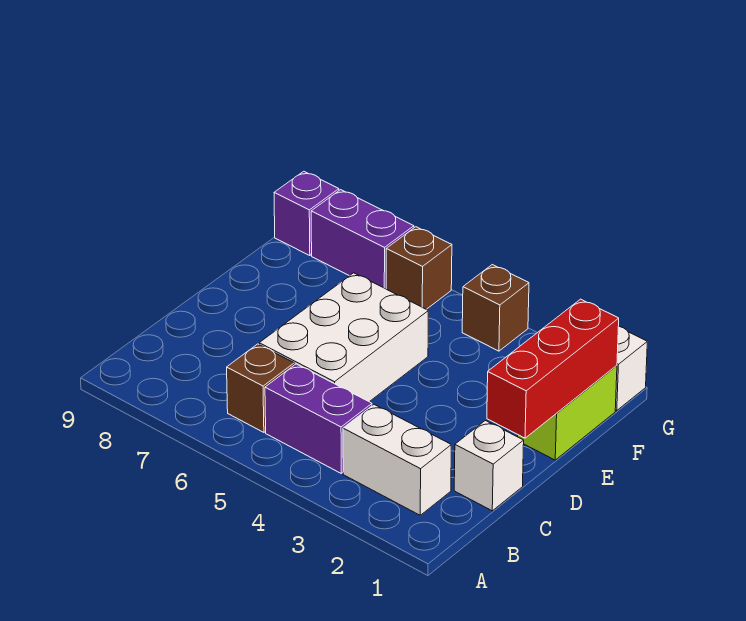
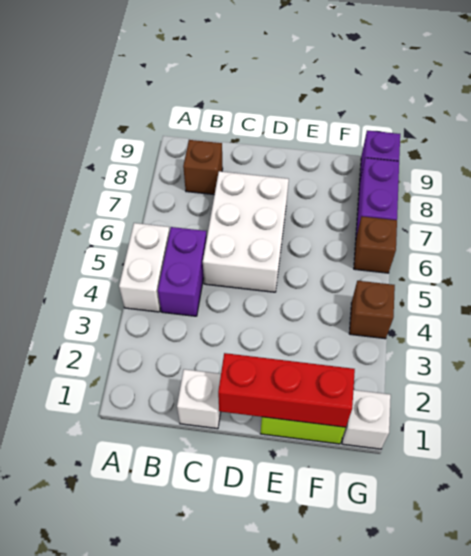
white brick B2:B3 level 1 -> white brick A4:A5 level 1
brown brick B6 level 1 -> brown brick B8 level 1
white brick C5:E6 level 1 -> white brick C5:D7 level 1

